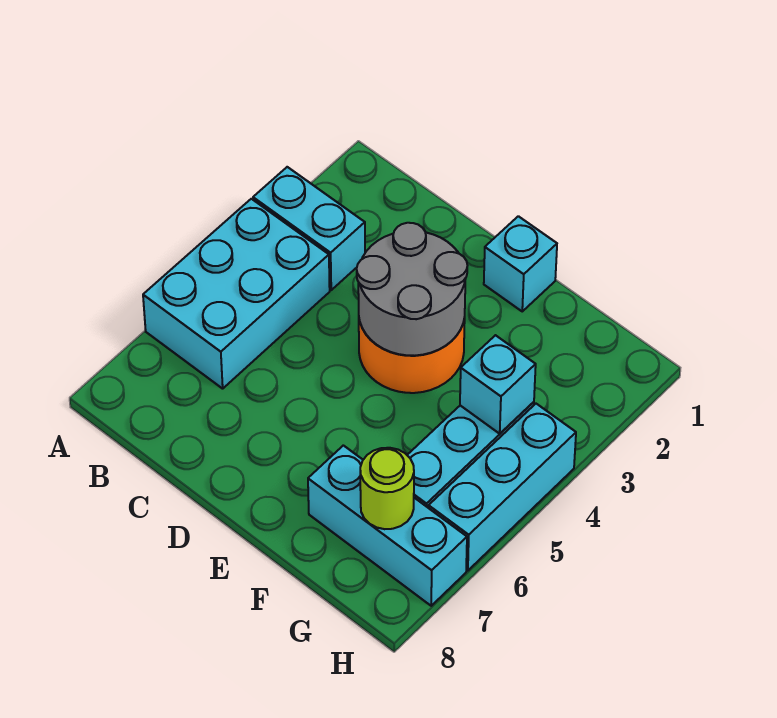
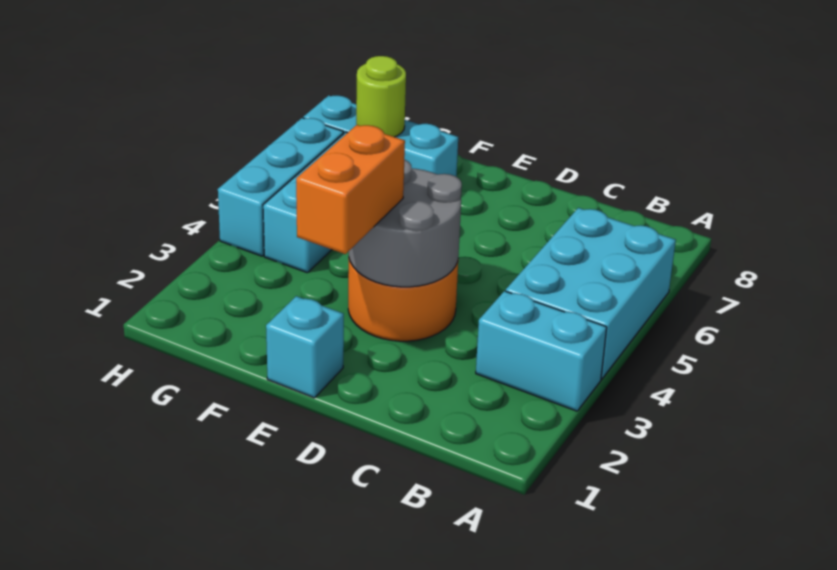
none -> orange brick E2:E3 level 3
cyan brick G4 level 2 -> none

